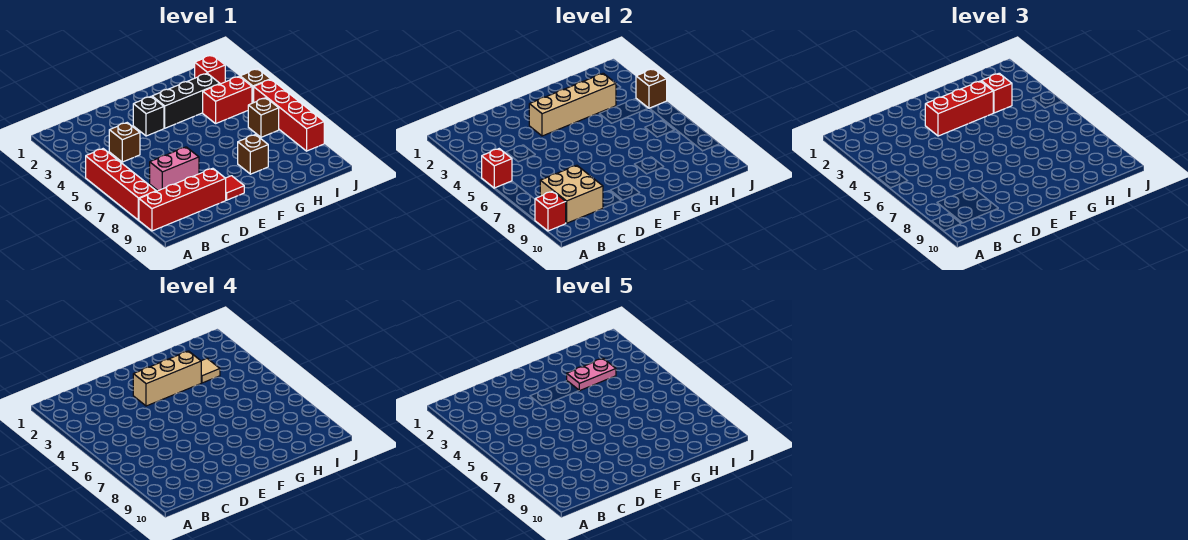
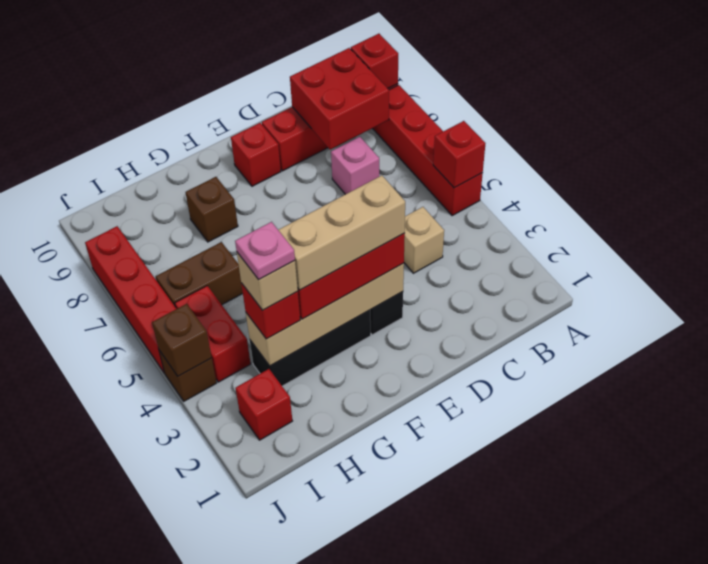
tan brick B8:C9 level 2 -> red brick B8:C9 level 2
brown brick C4 level 1 -> tan brick C4 level 1
pink brick C7:D7 level 1 -> pink brick C7 level 1
red tile E9 level 1 -> red brick E9 level 1
pink plate G3:H3 level 5 -> pink plate H3 level 5
tan tile H3 level 4 -> tan brick H3 level 4
red brick H4:I4 level 1 -> red brick I4:I5 level 1
brown brick I6 level 1 -> brown brick H6:I6 level 1

